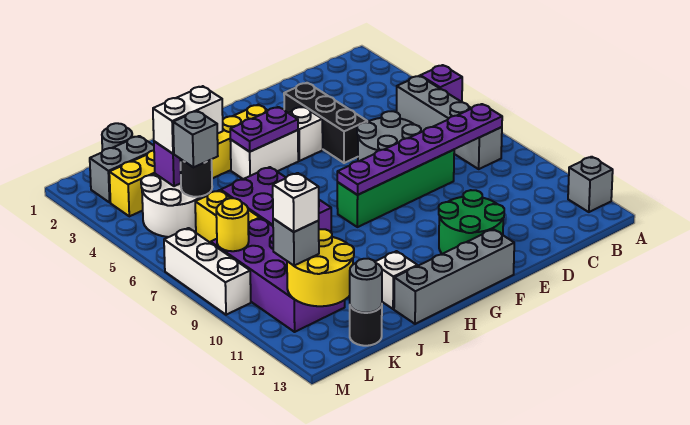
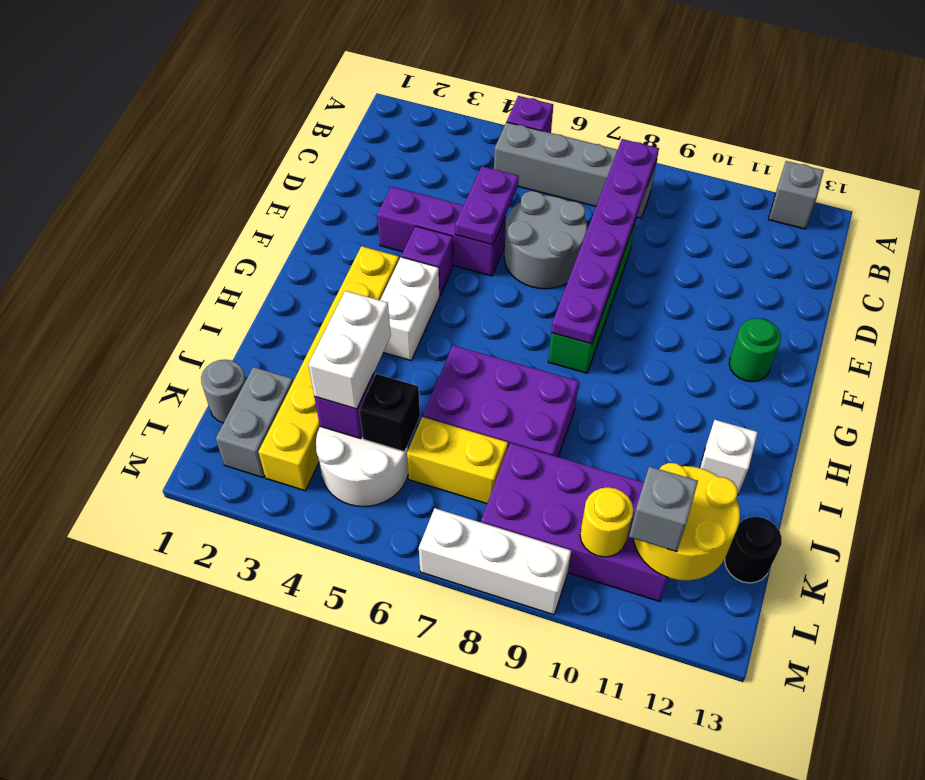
black brick E3:E5 level 1 -> purple brick E3:E5 level 1
green round brick E11:F12 level 1 -> green round brick F12 level 1
white brick F4 level 1 -> purple brick F4 level 1
grey brick F13:I13 level 1 -> none
purple plate G4:H4 level 2 -> purple plate D5:E5 level 2
black round brick K5 level 2 -> black brick K5 level 2
grey brick K5 level 3 -> none
grey round brick K13 level 2 -> none
yellow round brick L8 level 2 -> yellow round brick L10 level 2
white brick L11 level 4 -> none

